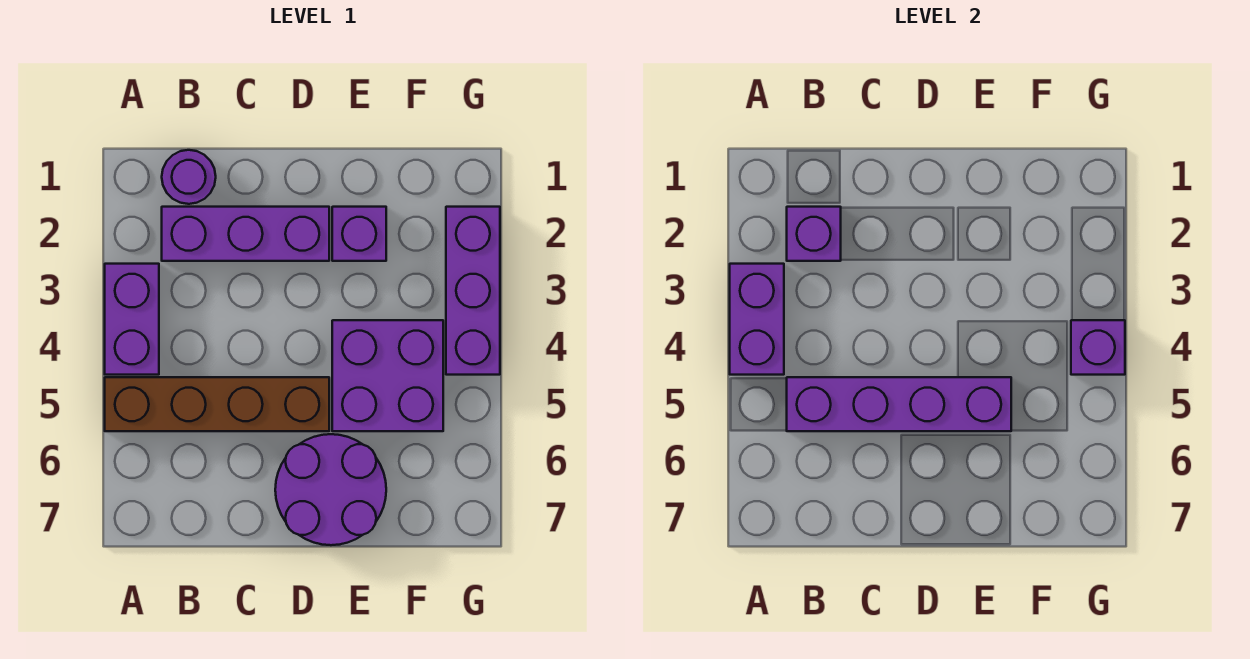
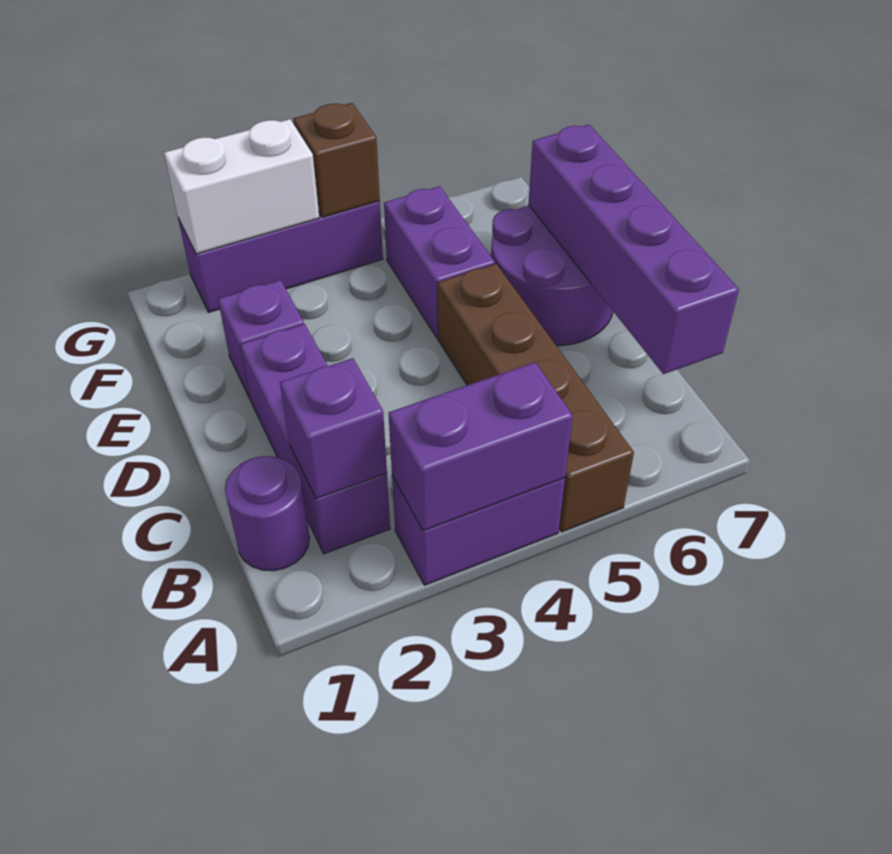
purple brick B5:E5 level 2 -> purple brick B7:E7 level 2
purple brick E4:F5 level 1 -> purple brick E5:F5 level 1
none -> white brick G2:G3 level 2
purple brick G4 level 2 -> brown brick G4 level 2

